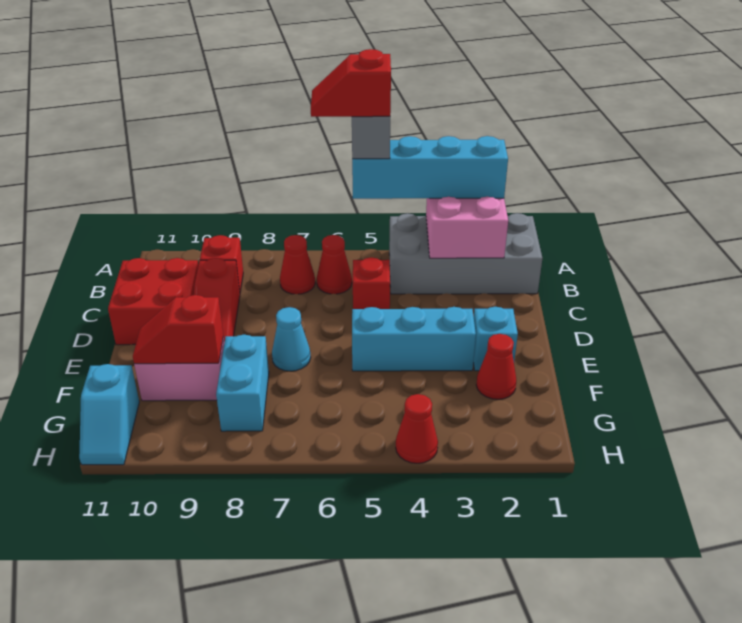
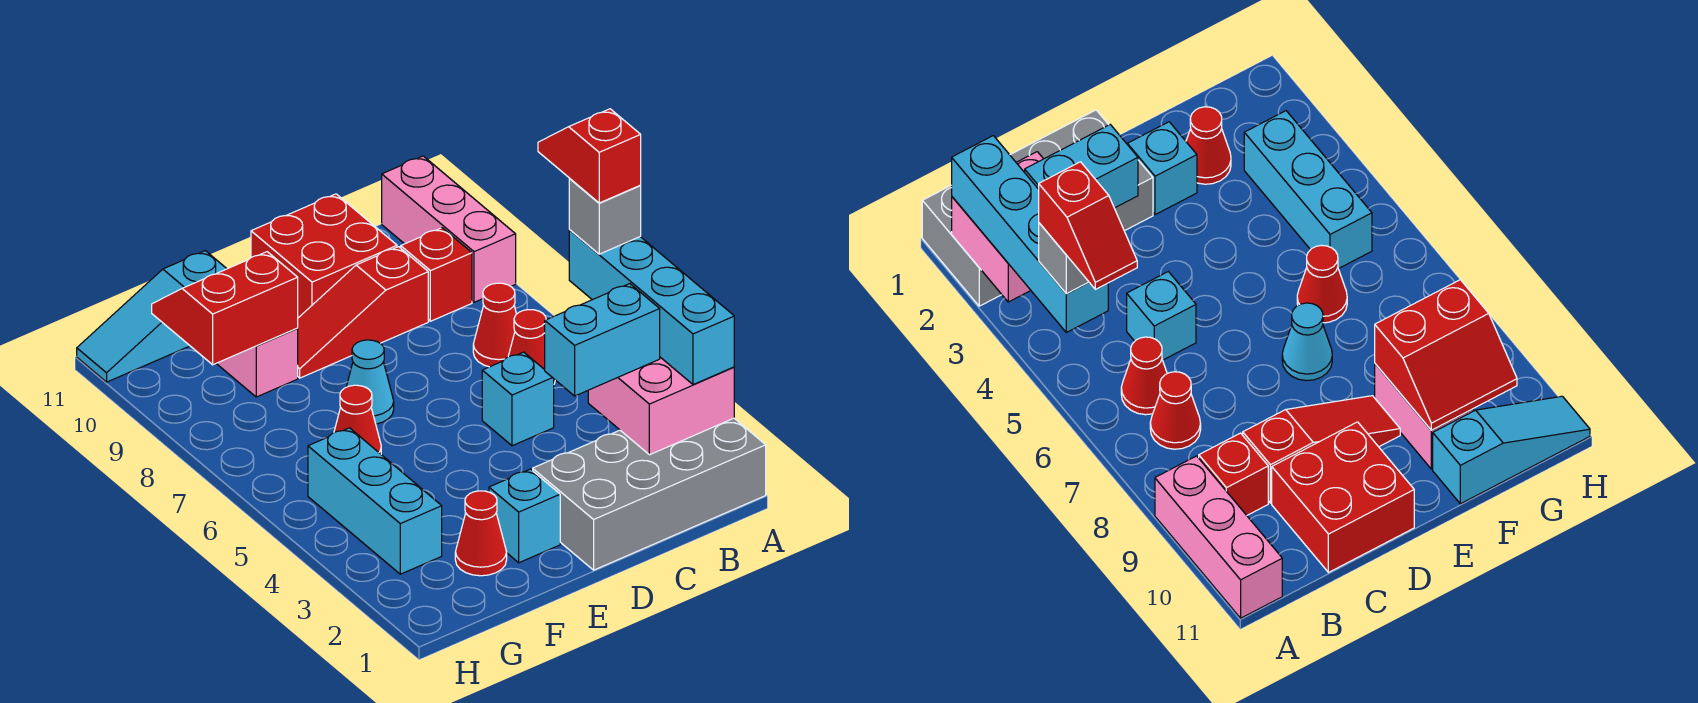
grey brick A1:B4 level 1 -> grey brick A1:D2 level 1
none -> pink brick A9:A11 level 1
red brick C5 level 1 -> cyan brick C5 level 1
cyan brick E3:E5 level 1 -> cyan brick G3:G5 level 1
cyan brick F8:G8 level 1 -> cyan brick B3:C3 level 3
red slope F9:F10 level 2 top 9 -> red slope F9:G10 level 2 top 9
cyan slope G11:H11 level 1 top G -> cyan slope F11:H11 level 1 top F
red cone H4 level 1 -> red cone F6 level 1

